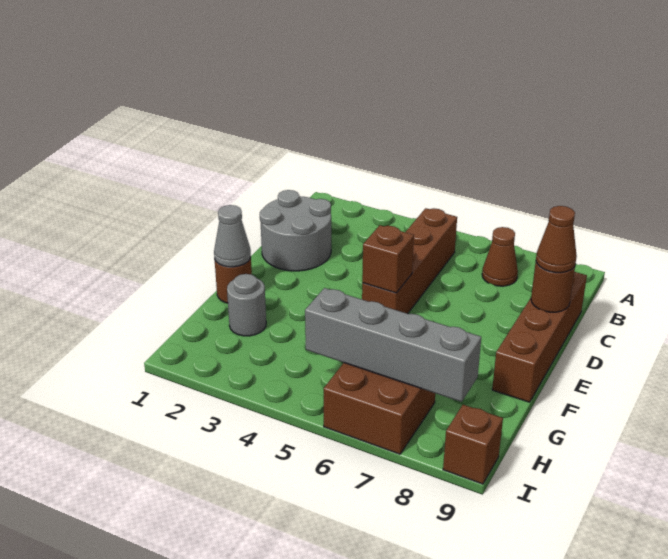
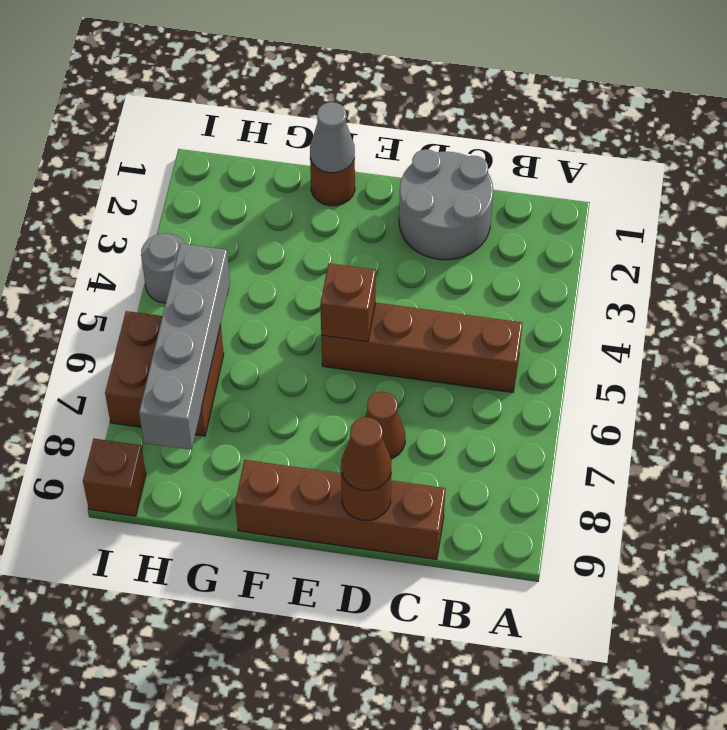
brown cone B7 level 1 -> brown cone D7 level 1
grey round brick G2 level 1 -> grey round brick I4 level 1

